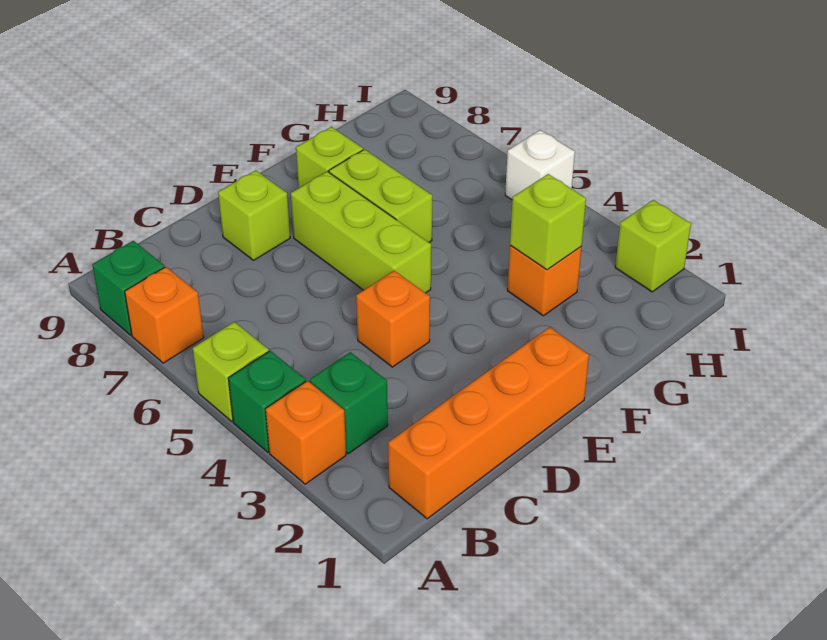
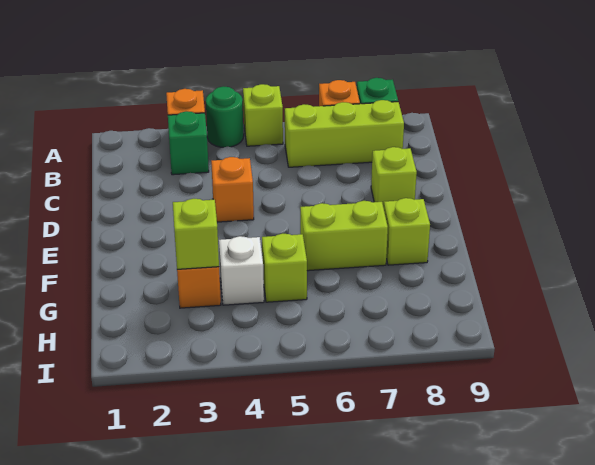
green brick A4 level 1 -> green round brick A4 level 1
orange brick B1:E1 level 1 -> none
lime brick E5:E7 level 1 -> lime brick B6:B8 level 1
lime brick I2 level 1 -> lime brick G5 level 1
white brick I5 level 1 -> white brick G4 level 1

